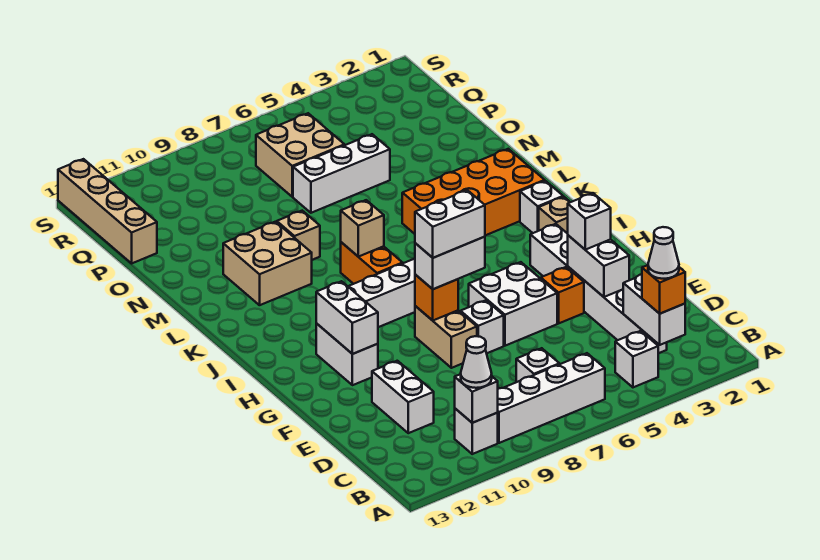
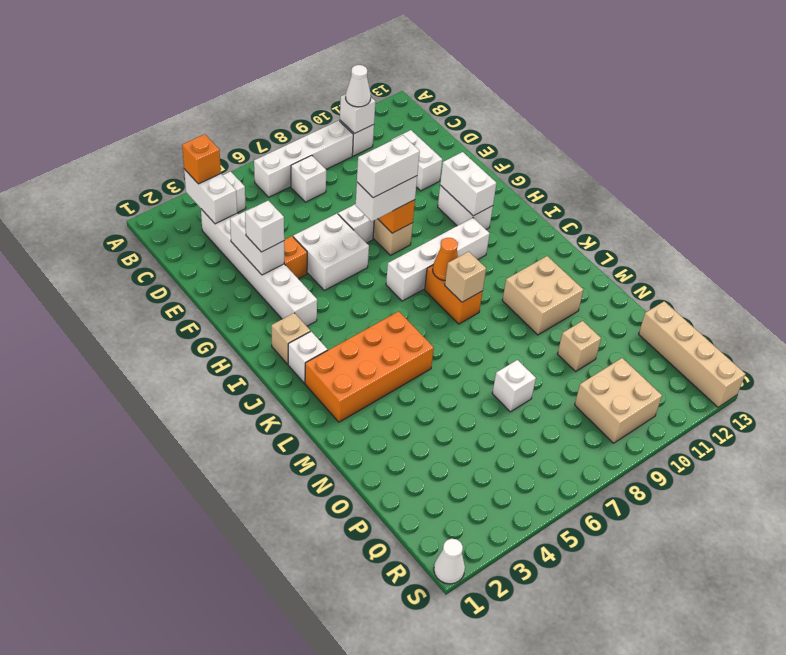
white cone B3 level 4 -> white cone S1 level 1
none -> orange cone J8 level 2
tan brick M9 level 1 -> tan brick O10 level 1
white brick O5:O7 level 1 -> white brick O7 level 1
tan brick P6:Q7 level 1 -> tan brick Q9:R10 level 1

